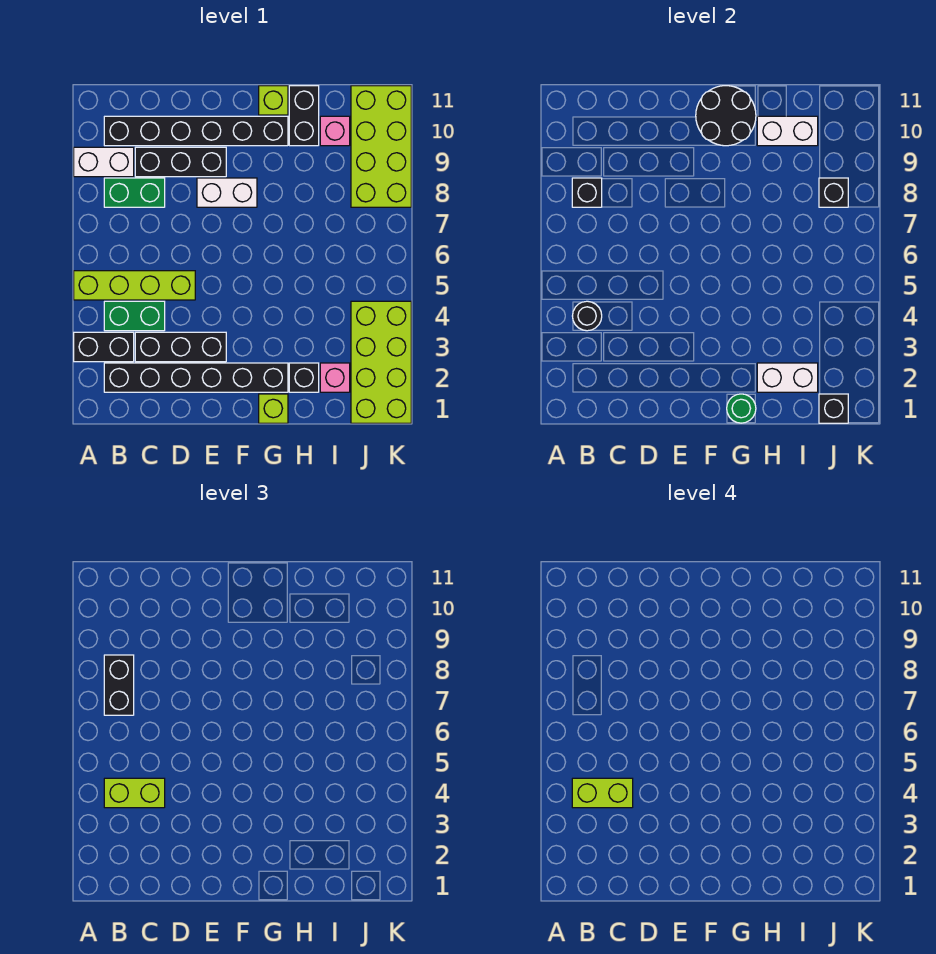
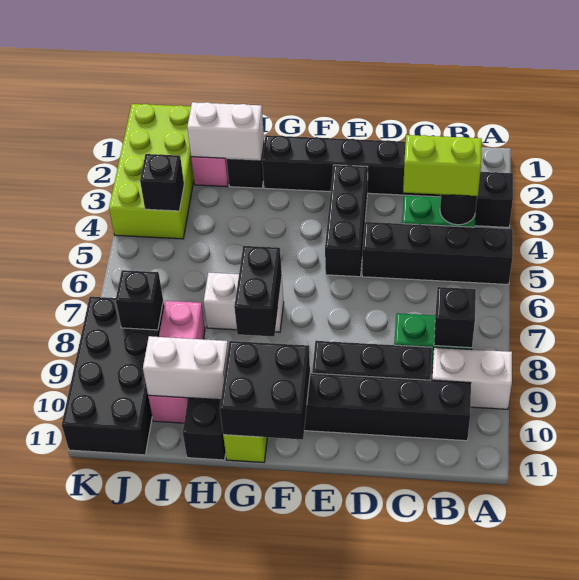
lime brick A5:D5 level 1 -> black brick A5:D5 level 1
lime brick B4:C4 level 4 -> none
black brick B7:B8 level 3 -> black brick G7:G8 level 2
black brick C3:E3 level 1 -> black brick E3:E5 level 1
white brick E8:F8 level 1 -> white brick G7:H7 level 1
black round brick F10:G11 level 2 -> black brick F10:G11 level 2
lime brick G1 level 1 -> none
green round brick G1 level 2 -> none
pink brick I10 level 1 -> pink brick I8:I10 level 1
black brick J1 level 2 -> black brick J4 level 2
lime brick J8:K11 level 1 -> black brick J8:K11 level 1

